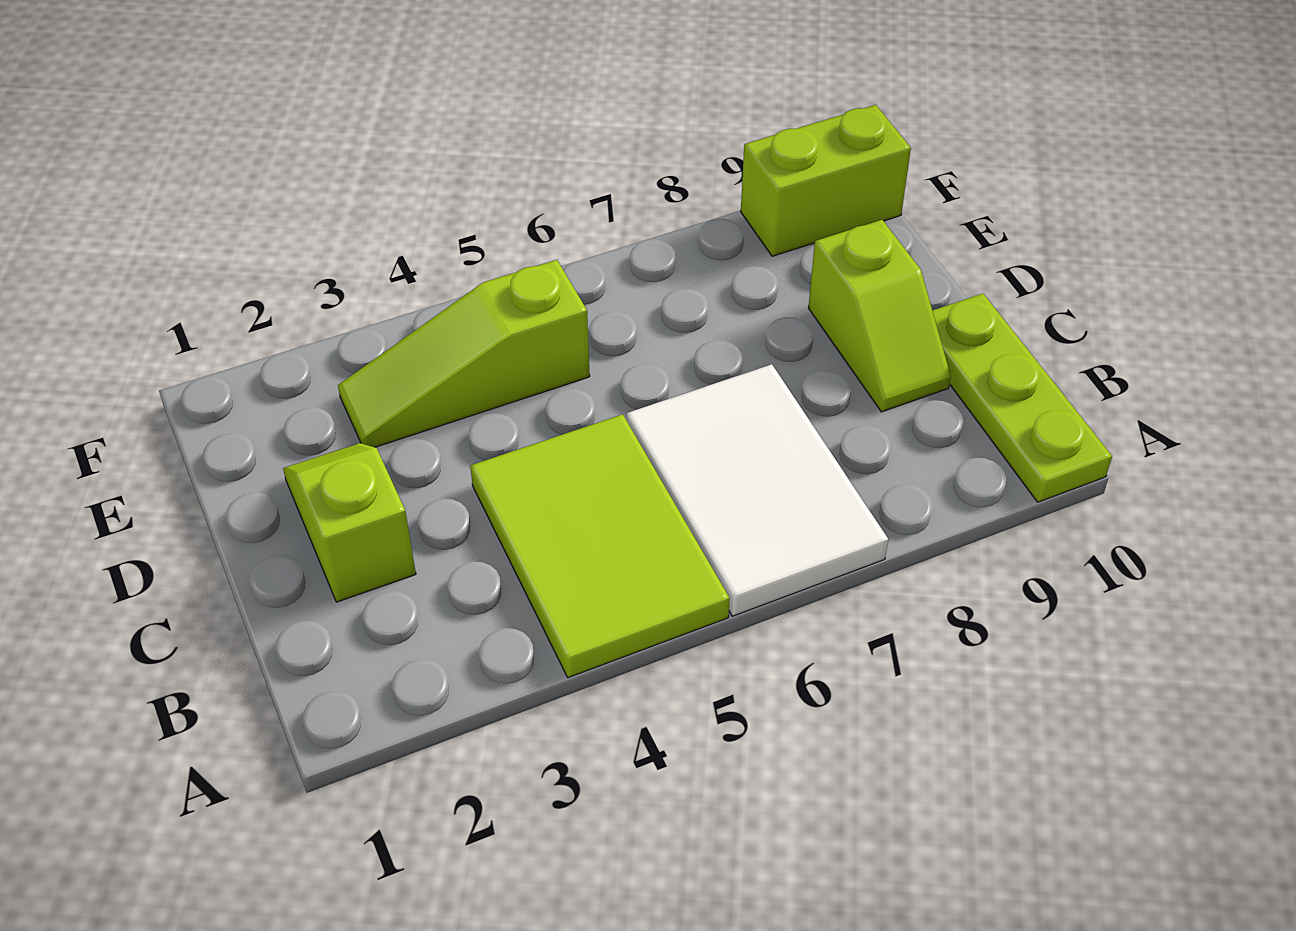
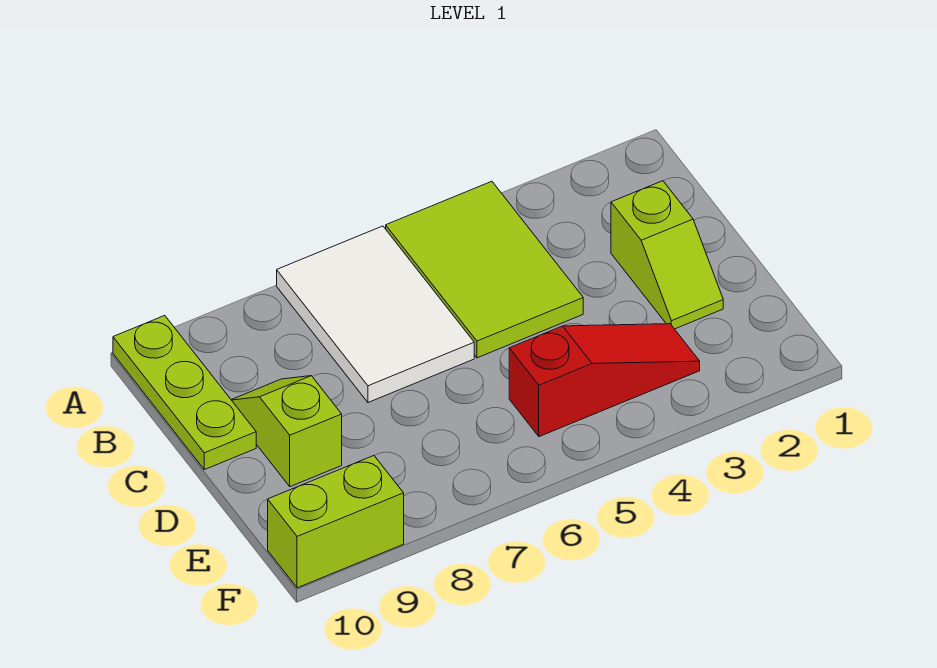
lime slope E3:E5 level 1 top 5 -> red slope E3:E5 level 1 top 5

